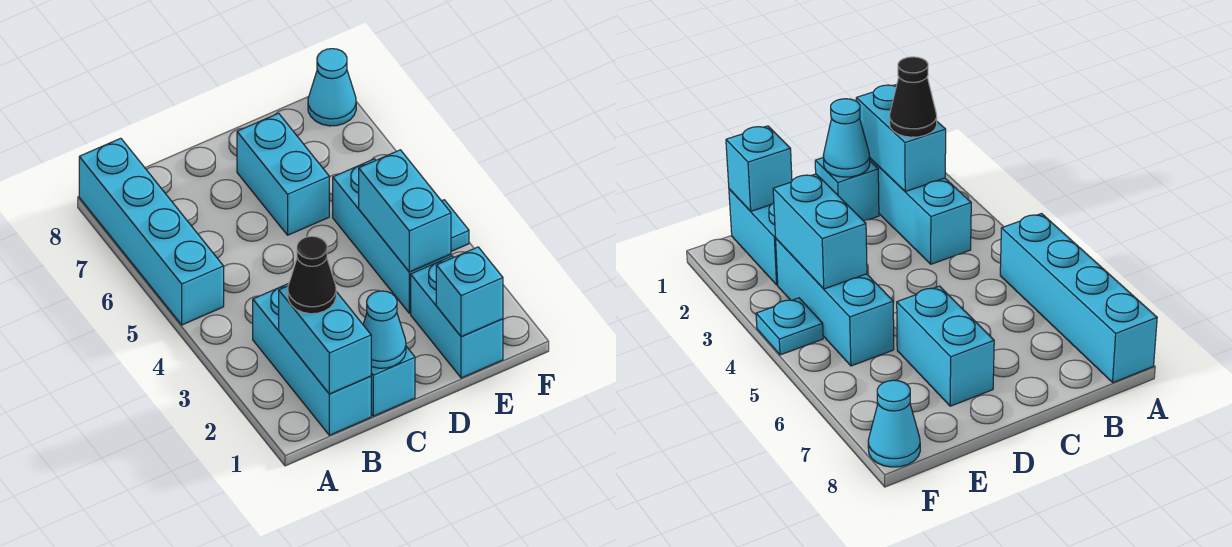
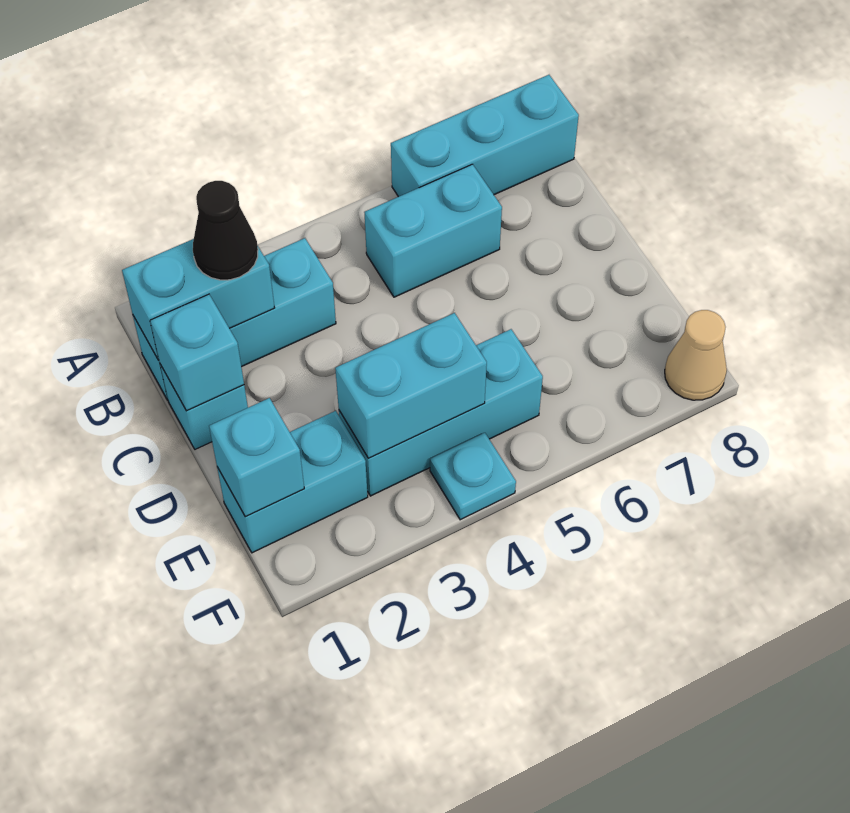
cyan brick A5:A8 level 1 -> cyan brick A6:A8 level 1
cyan cone C1 level 2 -> cyan brick C1 level 2
cyan brick D6:D7 level 1 -> cyan brick B5:B6 level 1
cyan cone F8 level 1 -> tan cone F8 level 1

